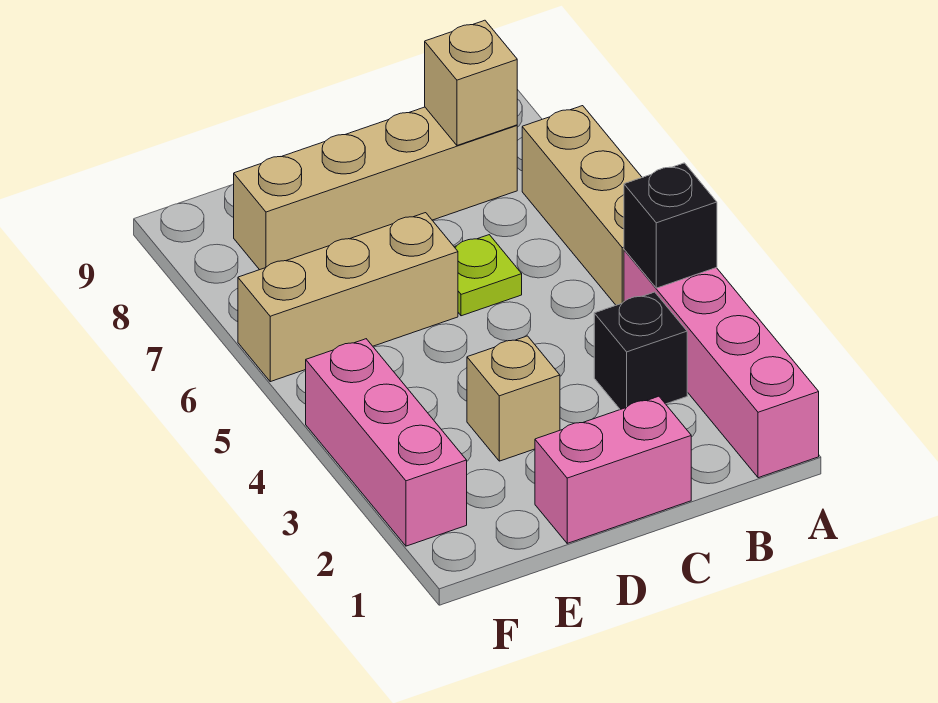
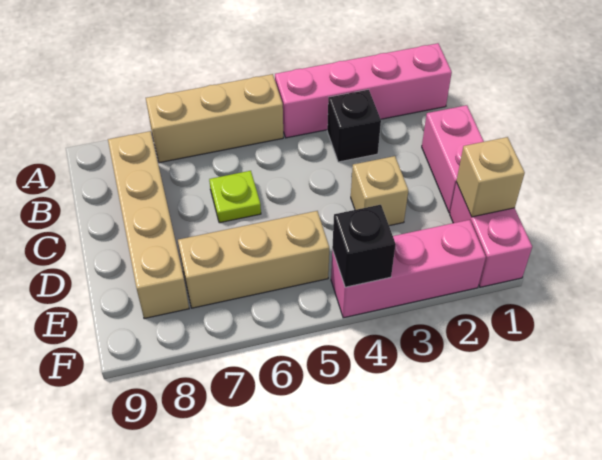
black brick A4 level 2 -> black brick F4 level 2
tan brick B8 level 2 -> tan brick E1 level 2
tan brick D6:F6 level 1 -> tan brick E5:E7 level 1
none -> pink brick E1:F1 level 1

